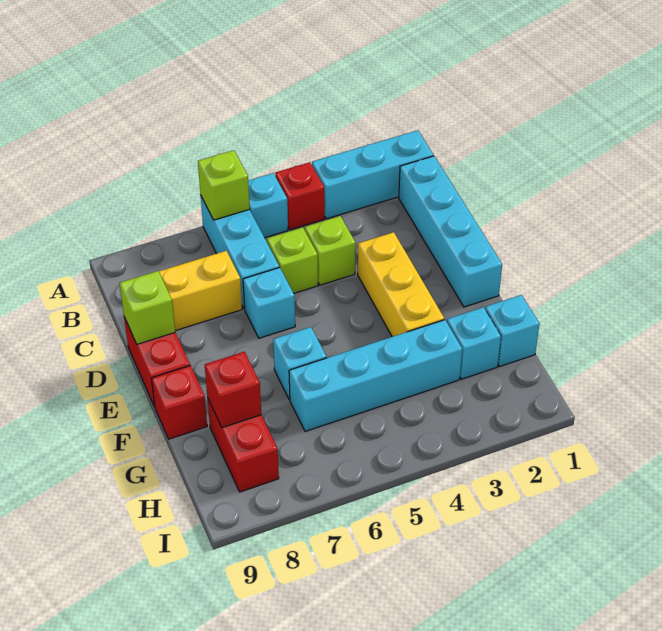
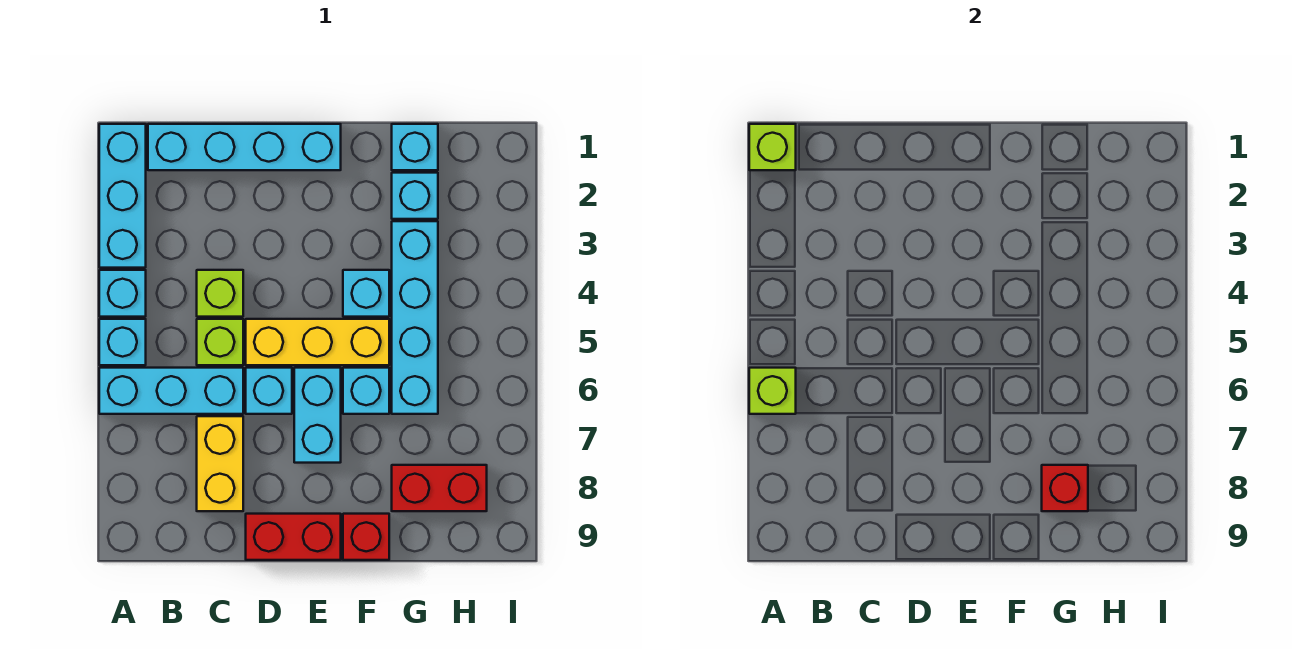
red brick A4 level 1 -> cyan brick A4 level 1
yellow brick D3:F3 level 1 -> yellow brick D5:F5 level 1
lime brick D9 level 2 -> lime brick A1 level 2
none -> cyan brick E6:E7 level 1
none -> cyan brick F4 level 1

